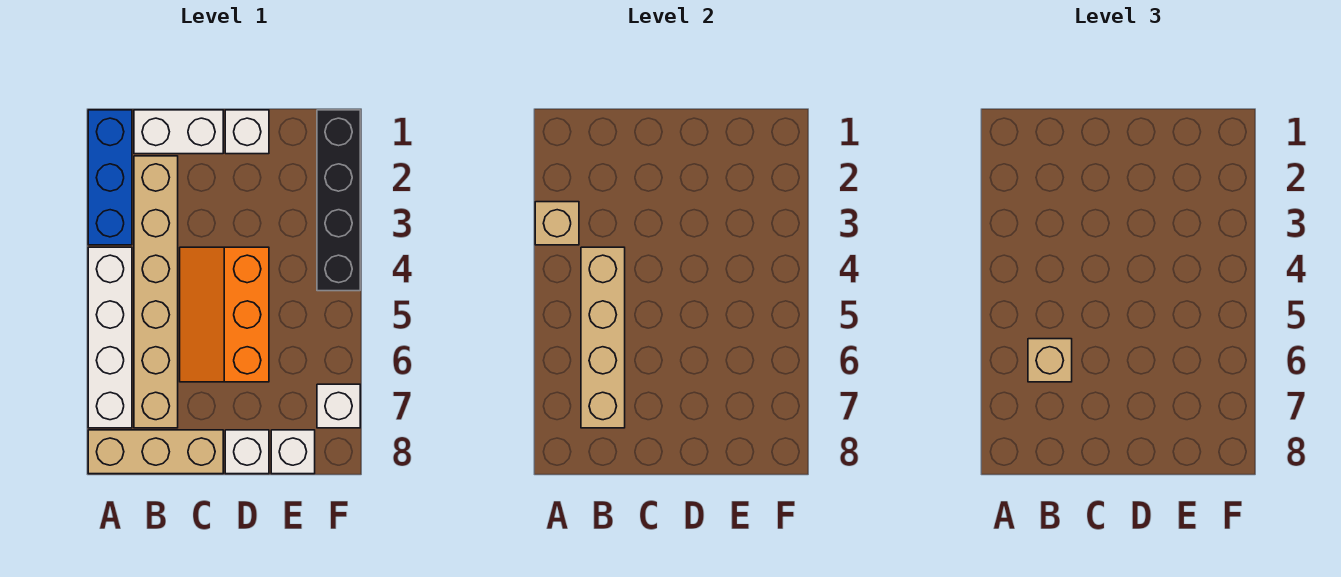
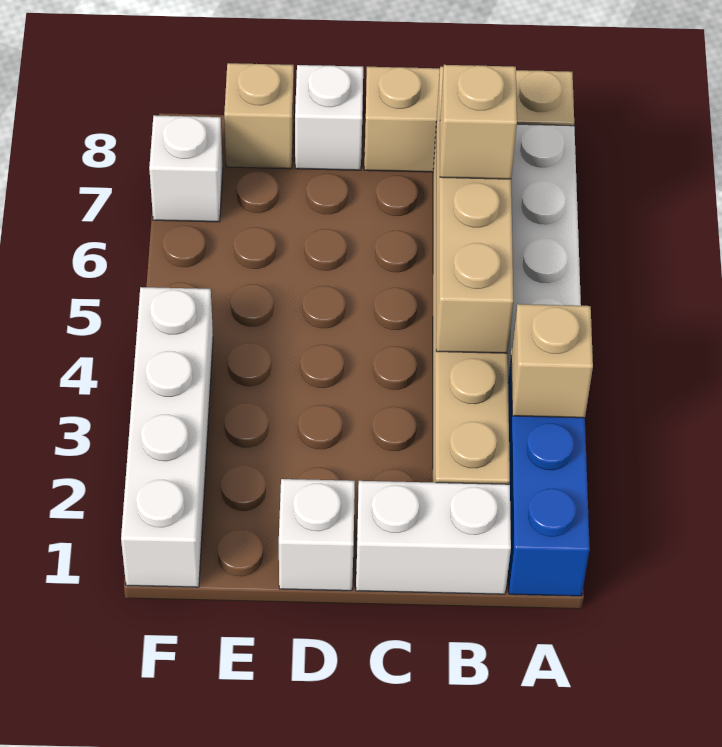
orange slope C4:D6 level 1 top D -> none
white brick E8 level 1 -> tan brick E8 level 1
black brick F1:F4 level 1 -> white brick F1:F4 level 1

